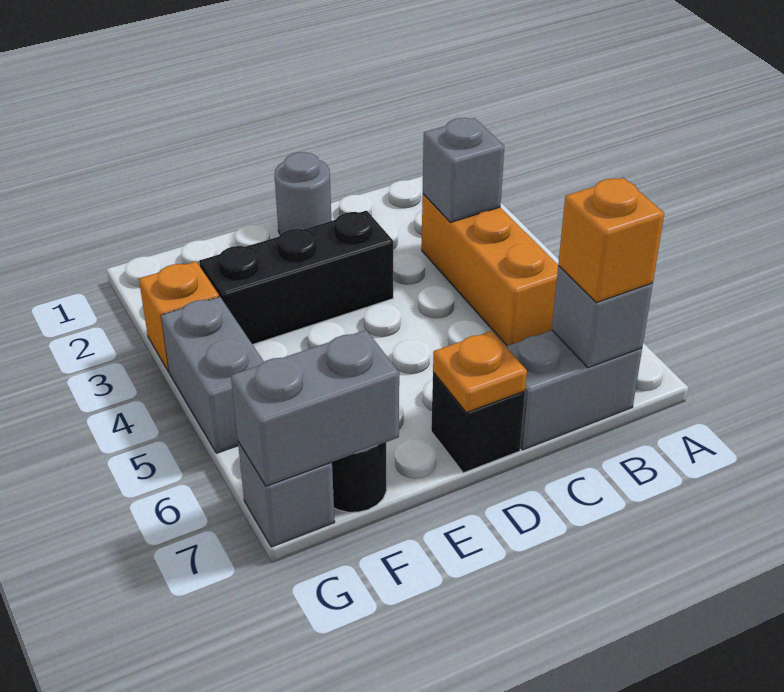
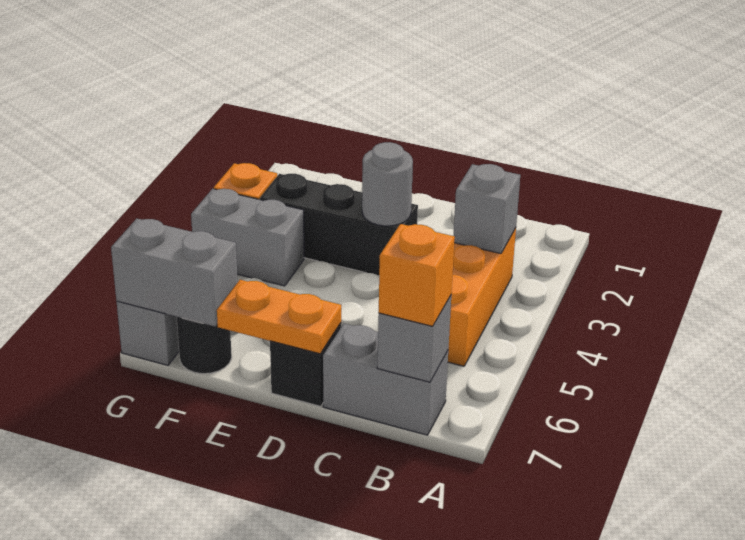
grey round brick D1 level 1 -> grey round brick D3 level 2
orange plate D7 level 2 -> orange plate D7:E7 level 2
grey brick G4:G5 level 1 -> grey brick F4:G4 level 1

